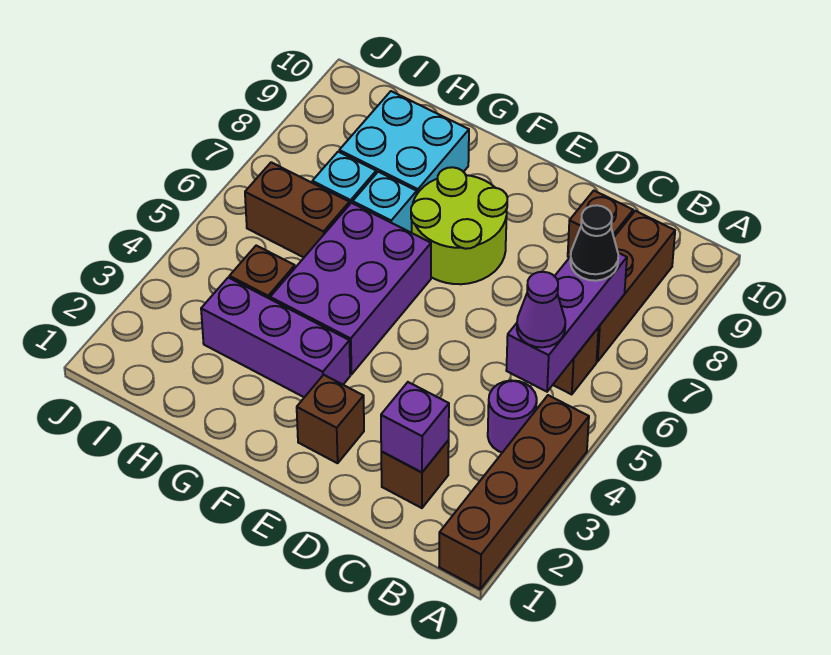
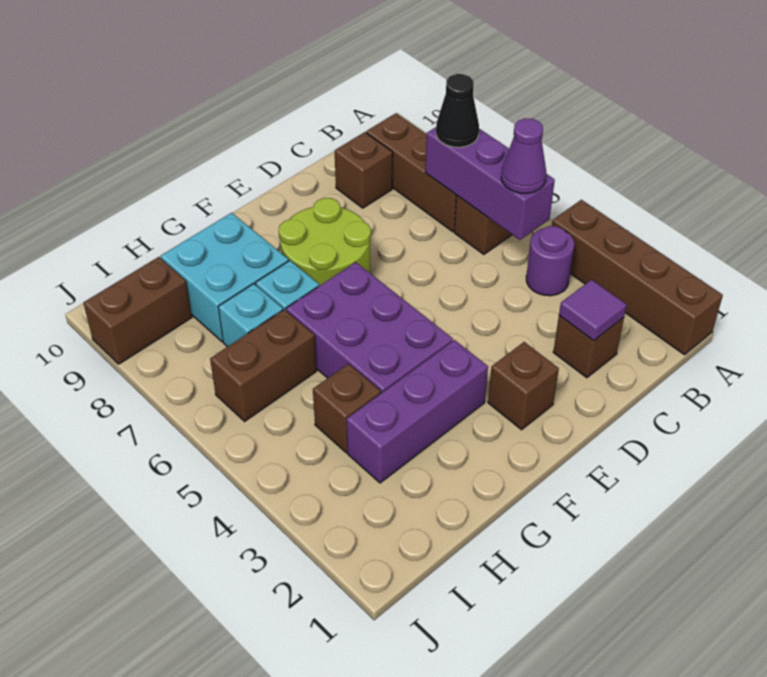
purple brick C2 level 2 -> purple tile C2 level 2
none -> brown brick I9:J9 level 1

